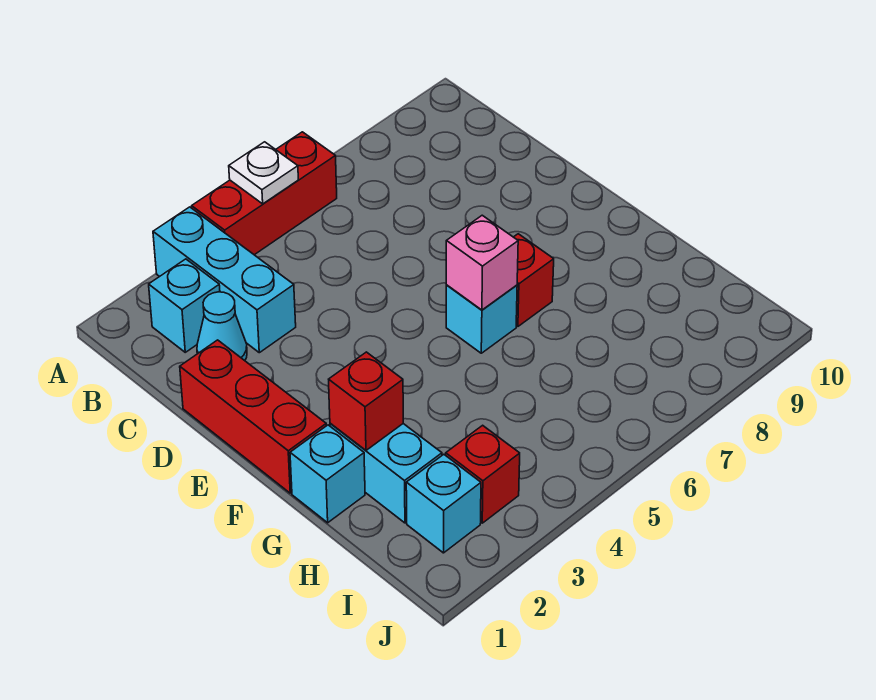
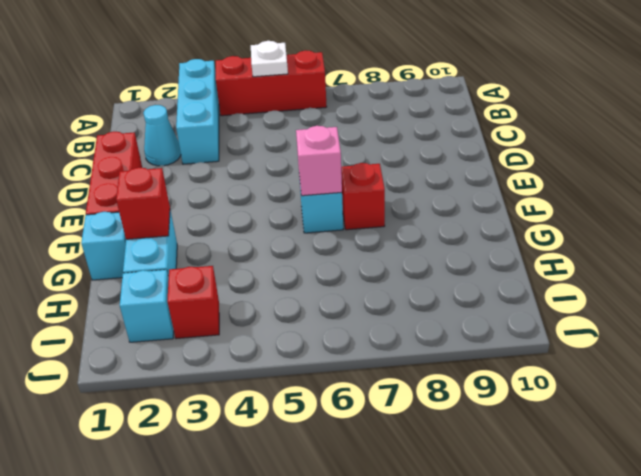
cyan brick B2 level 1 -> none

